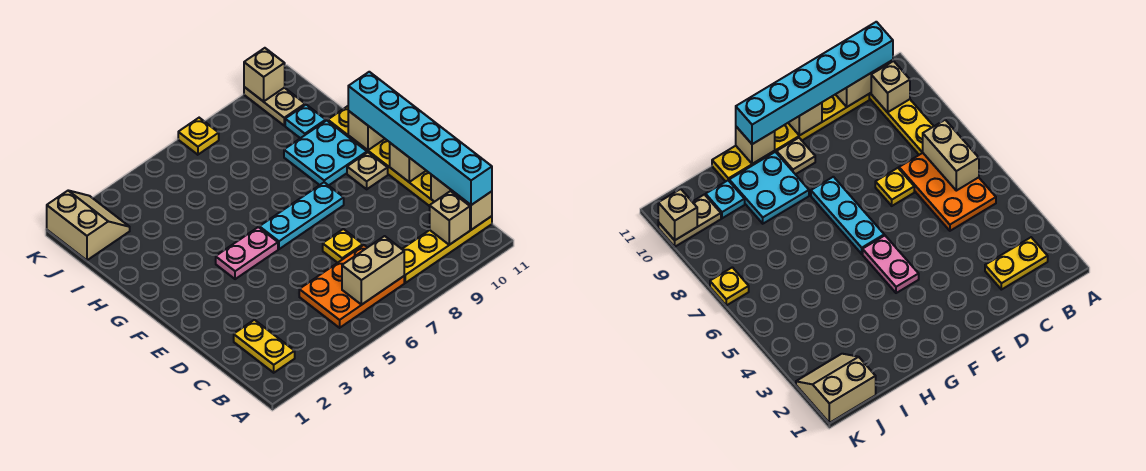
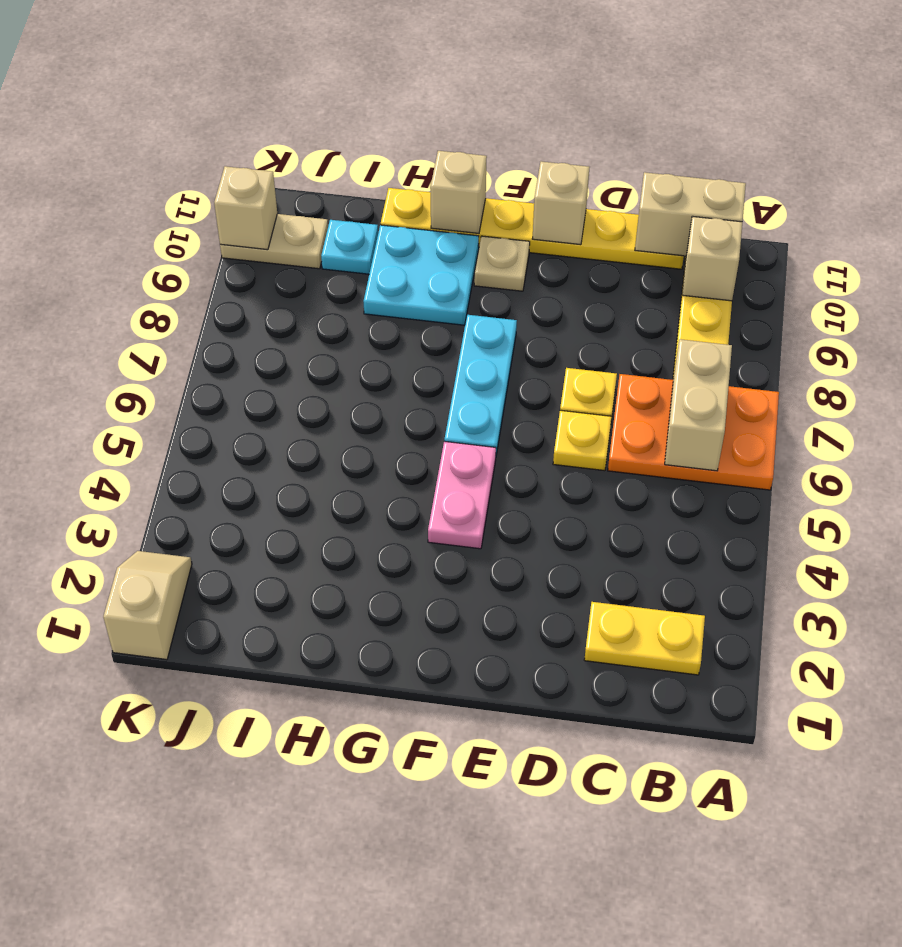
orange plate B5:C7 level 1 -> orange plate A6:C7 level 1
cyan brick B11:G11 level 3 -> none
tan slope J1:K2 level 1 top 1 -> tan slope K1:K2 level 1 top 1
yellow plate K7 level 1 -> yellow plate D6 level 1

